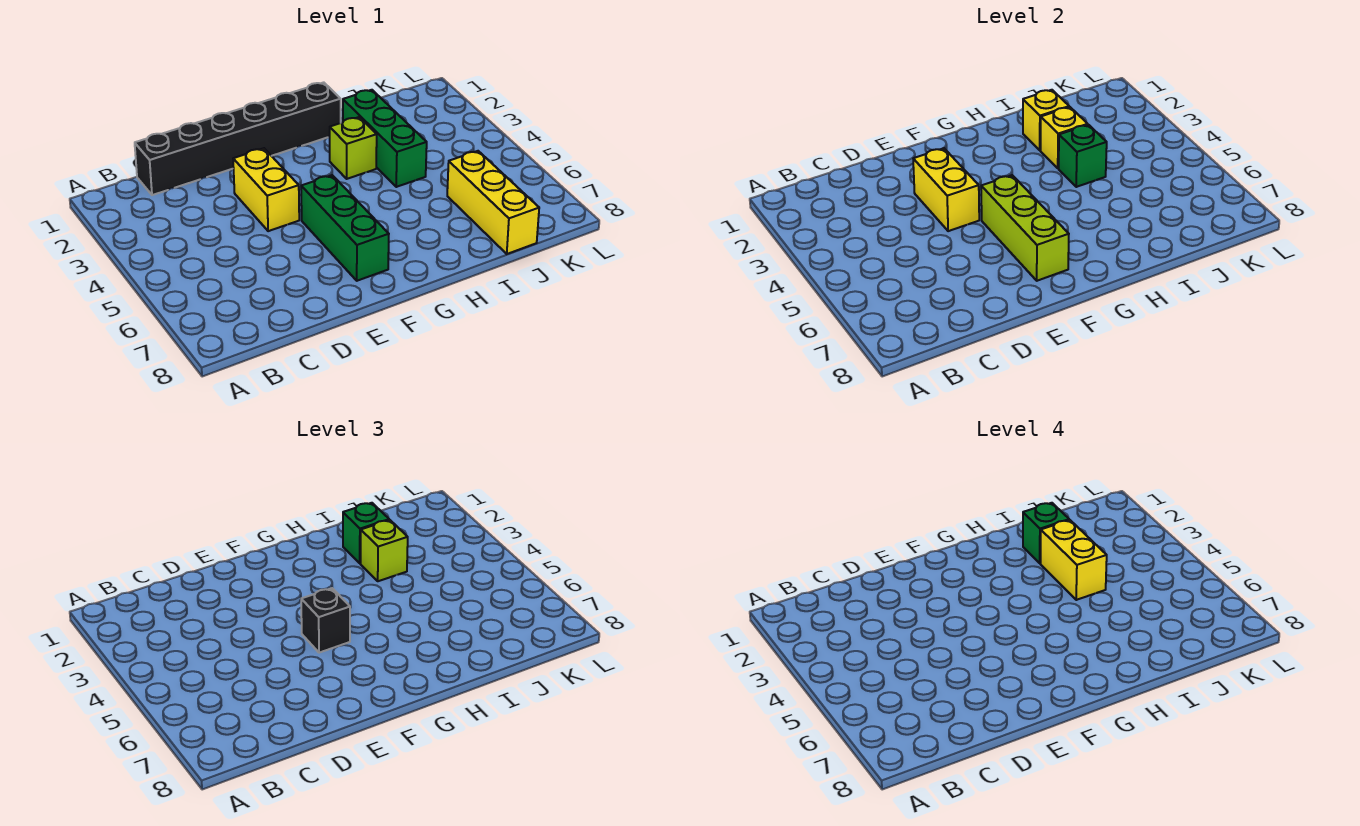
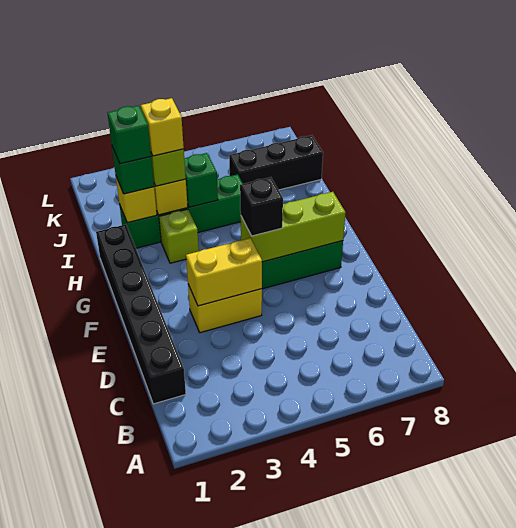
green brick I2:I4 level 1 -> green brick I2:I5 level 1
yellow brick I3:I4 level 4 -> yellow brick I3 level 4
yellow brick J6:J8 level 1 -> black brick J6:J8 level 1

